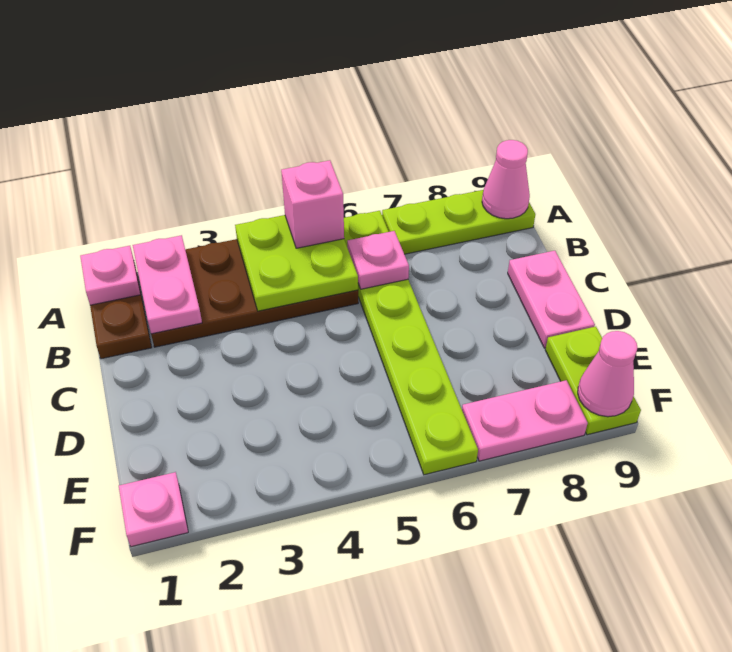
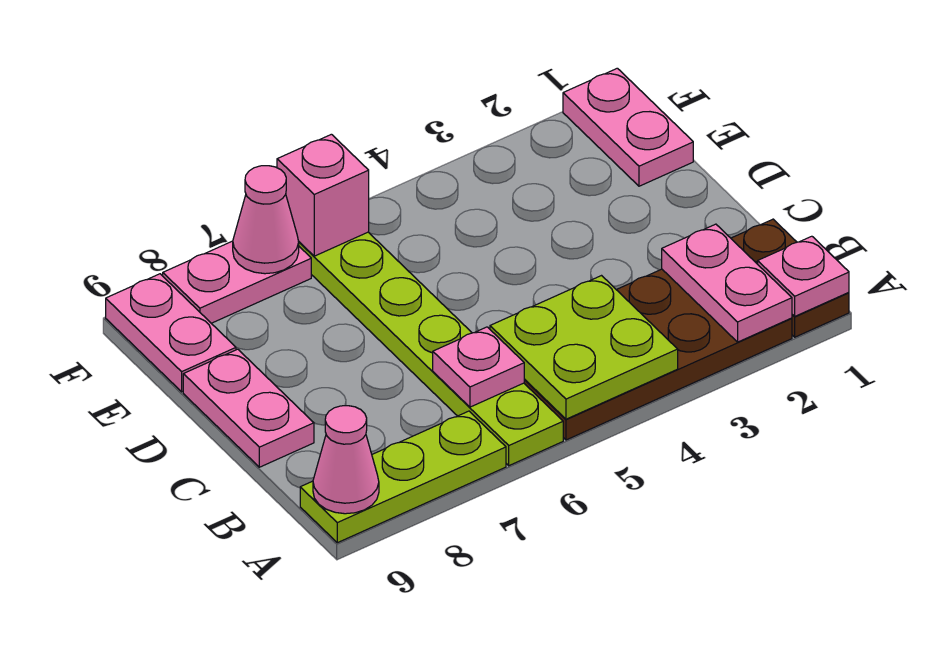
pink brick A5 level 3 -> pink brick F6 level 2
lime plate E9:F9 level 1 -> pink plate E9:F9 level 1
pink plate F1 level 1 -> pink plate E1:F1 level 1
pink cone F9 level 2 -> pink cone F7 level 2

